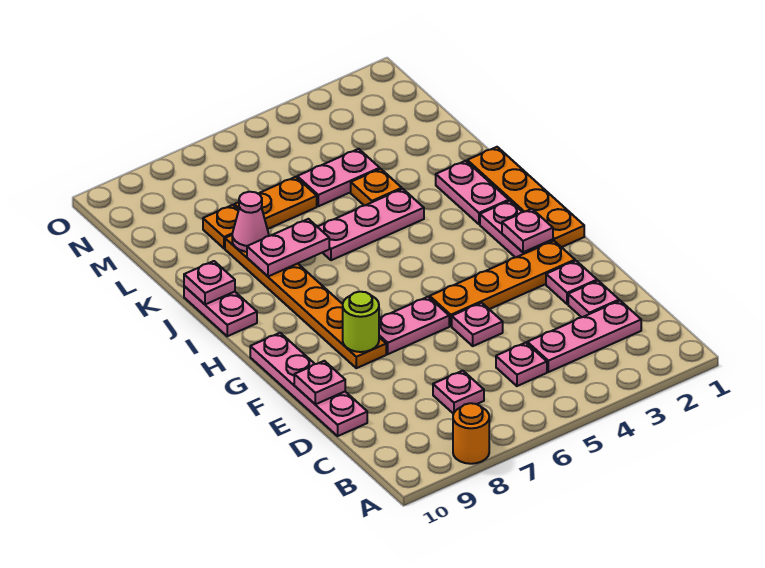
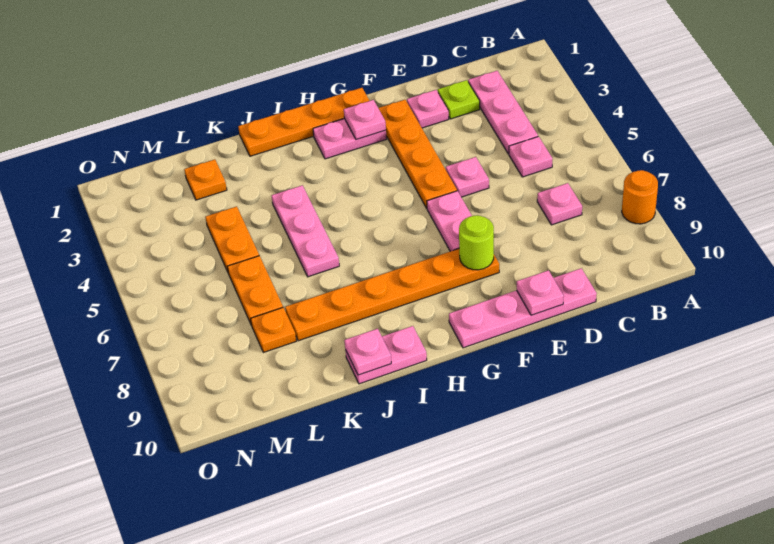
pink plate D2 level 1 -> lime plate D2 level 1
pink plate I2:J2 level 1 -> none
pink plate J7:J8 level 2 -> none
orange plate K4 level 1 -> orange plate L2 level 1
pink cone K8 level 2 -> none
pink plate L4:L5 level 1 -> orange plate L4:L5 level 1

